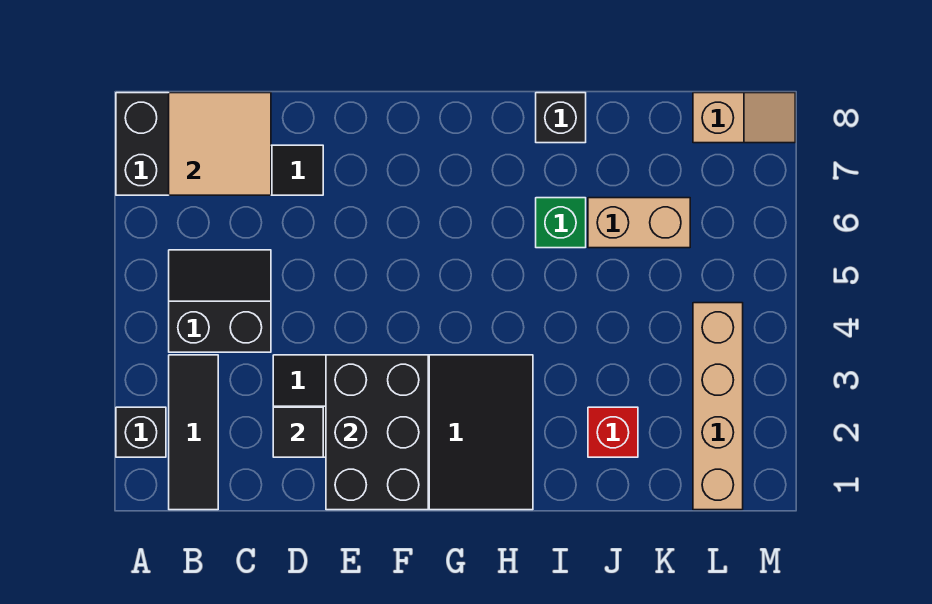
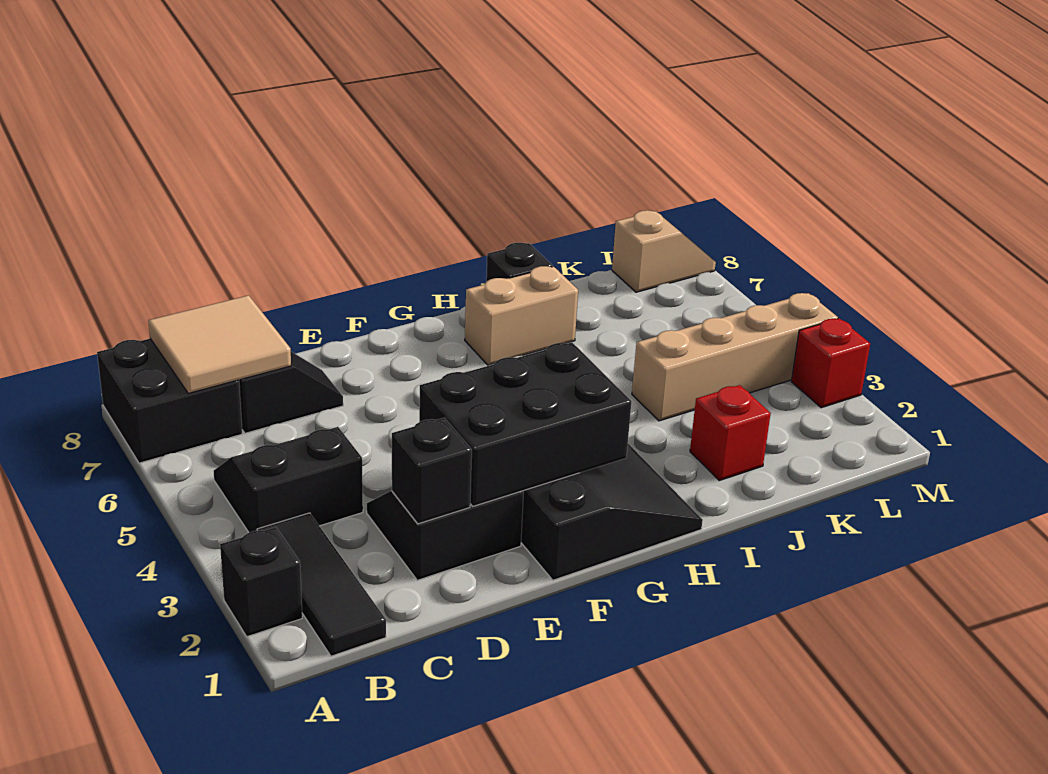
black tile D2 level 2 -> black brick D2 level 2
black brick E1:F3 level 2 -> black brick E2:G3 level 2
green brick I6 level 1 -> none
tan brick J6:K6 level 1 -> tan brick H7:I7 level 1
tan brick L1:L4 level 1 -> tan brick J4:M4 level 1
none -> red brick M3 level 1

